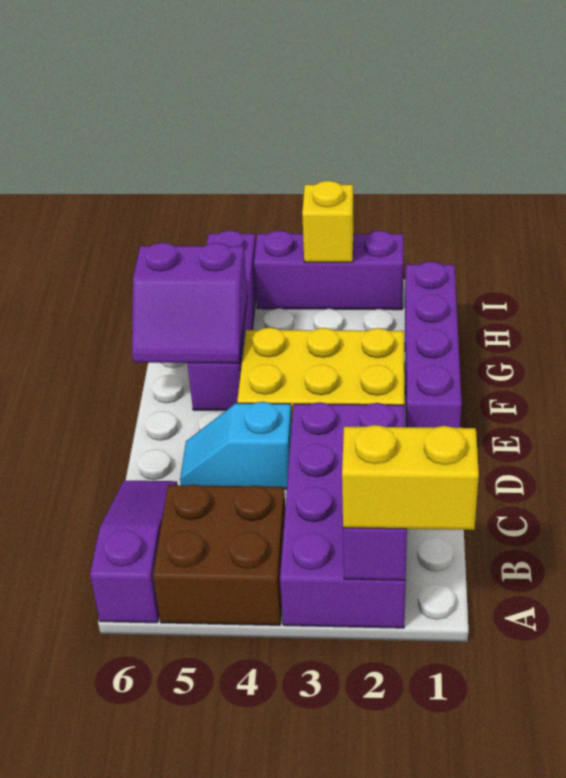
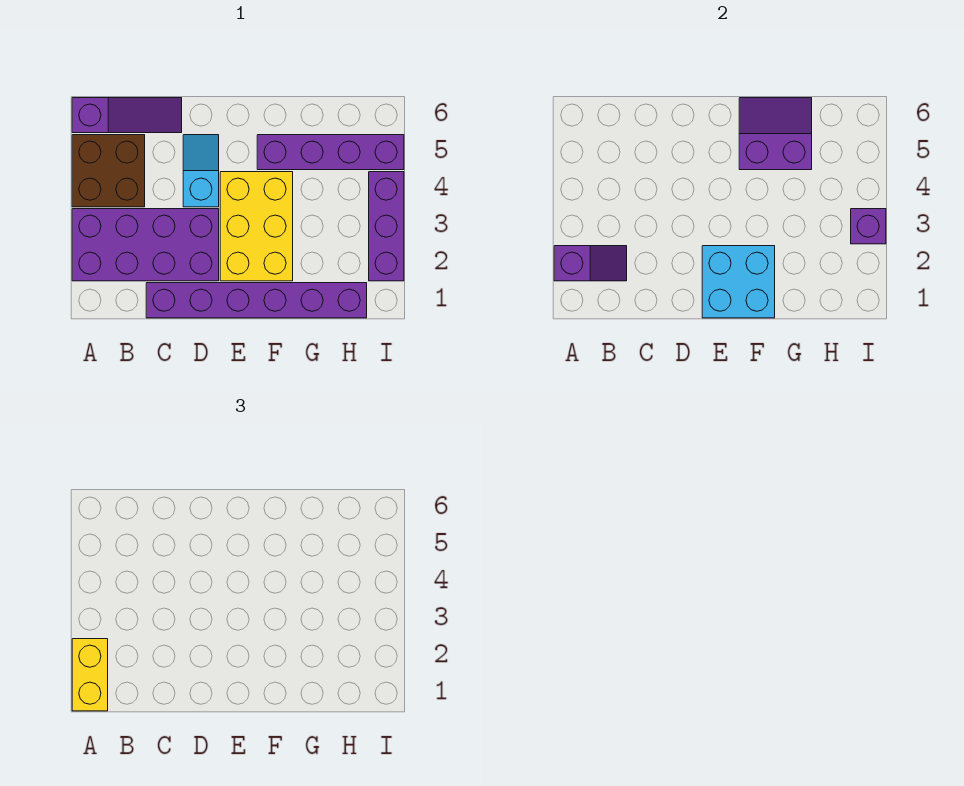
purple brick E1:H1 level 1 -> purple brick C1:H1 level 1
none -> cyan brick E1:F2 level 2
purple slope F5:G6 level 2 top G -> purple slope F5:G6 level 2 top 5
yellow brick I3 level 2 -> purple brick I3 level 2

